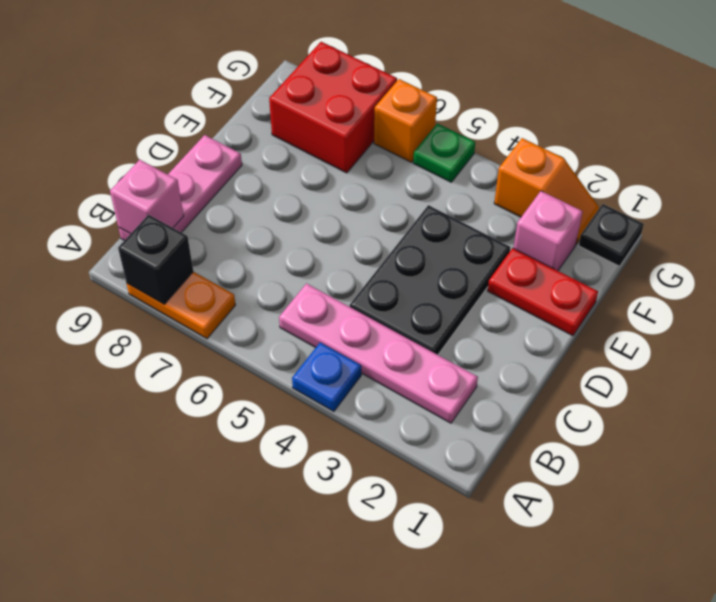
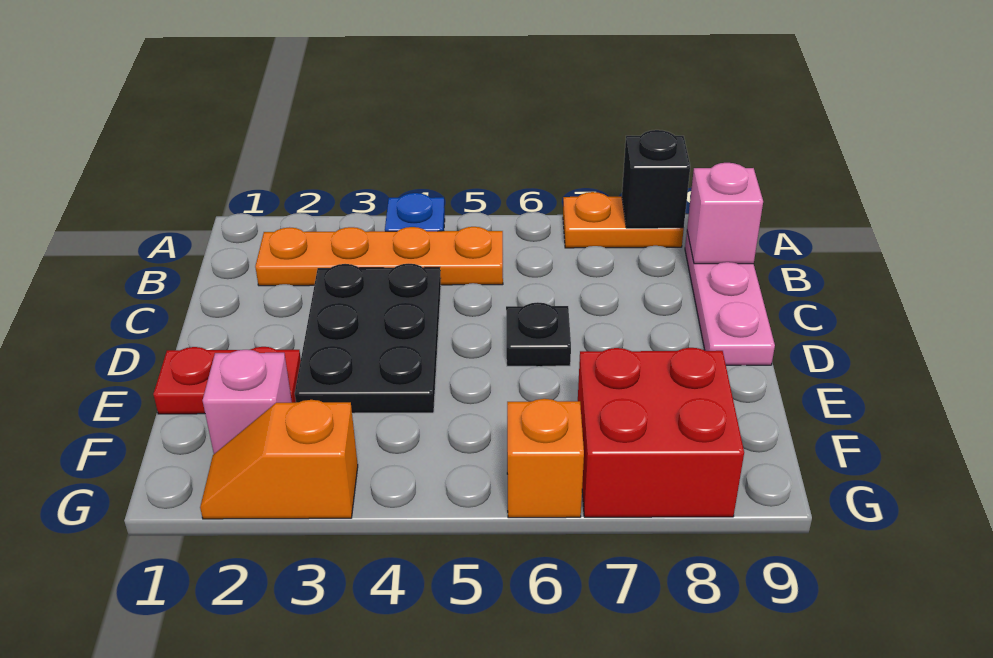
pink plate B2:B5 level 1 -> orange plate B2:B5 level 1
black plate G1 level 1 -> black plate D6 level 1
green plate G5 level 1 -> none

